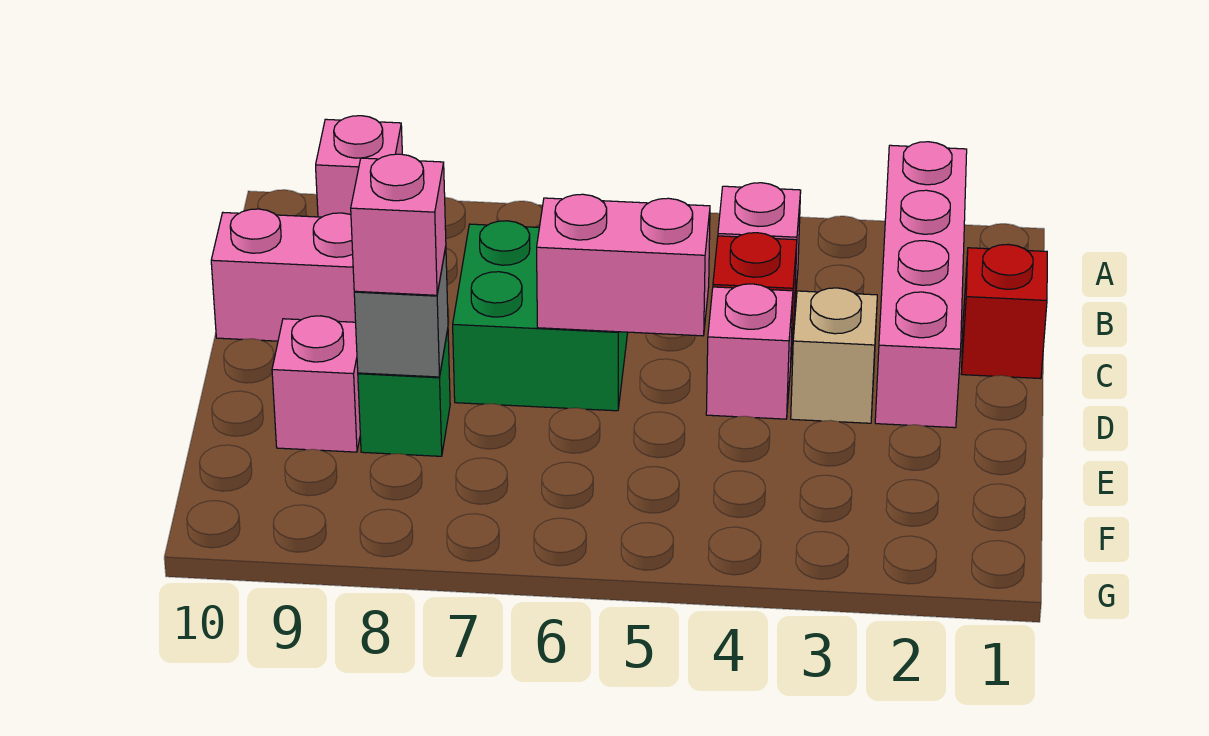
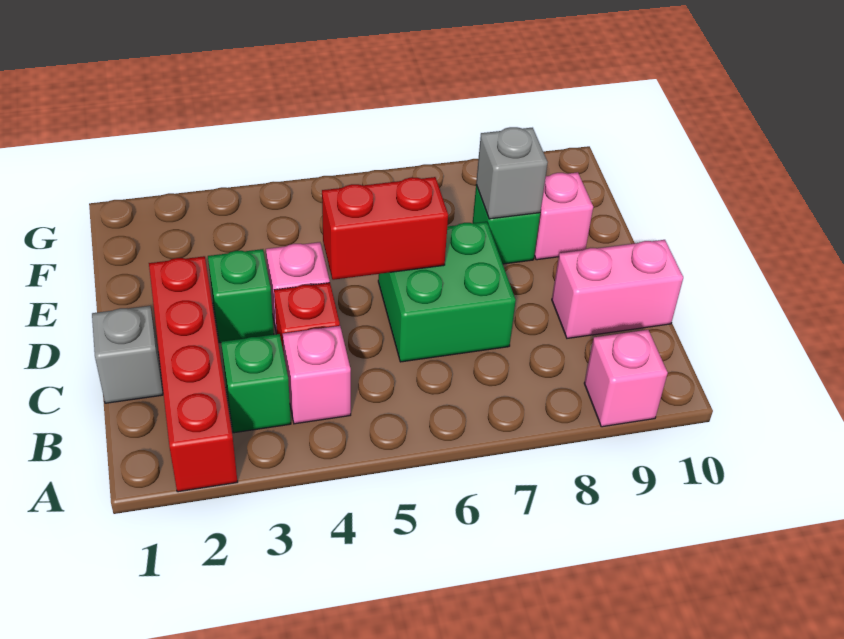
pink brick A2:D2 level 1 -> red brick A2:D2 level 1
none -> green brick B3 level 1
red brick C1 level 1 -> grey brick C1 level 1
tan brick D3 level 1 -> green brick D3 level 1
pink brick D5:D6 level 2 -> red brick D5:D6 level 2
pink brick E8 level 3 -> none

